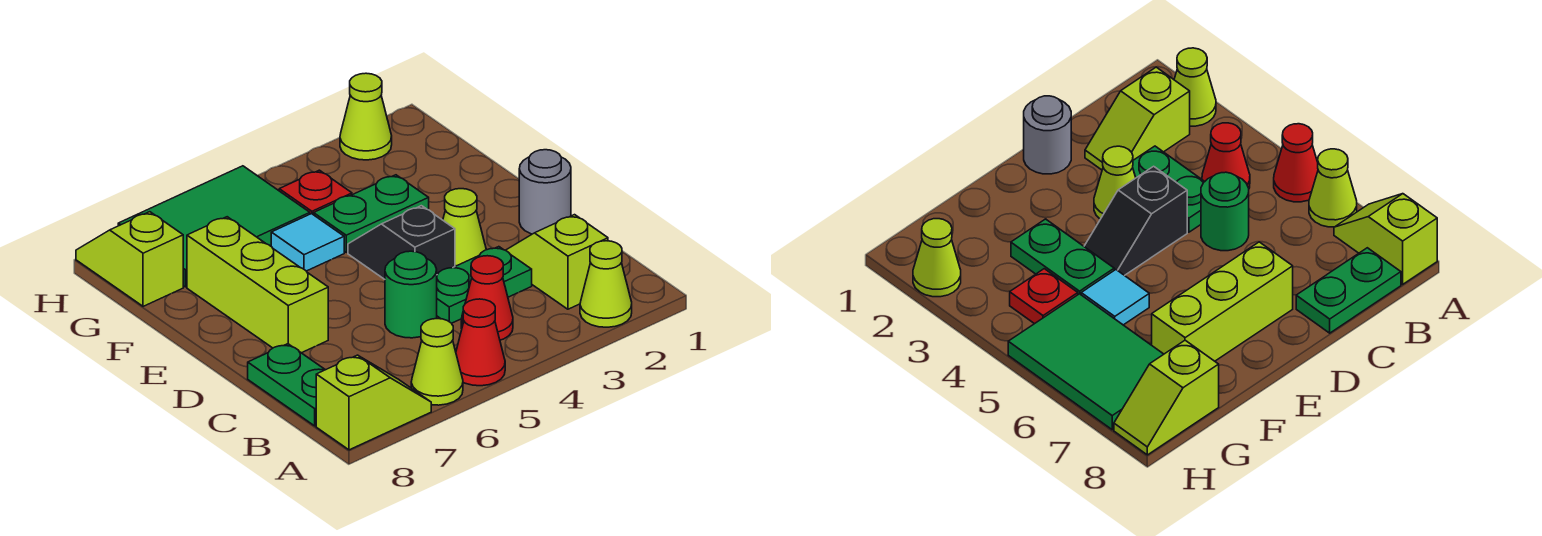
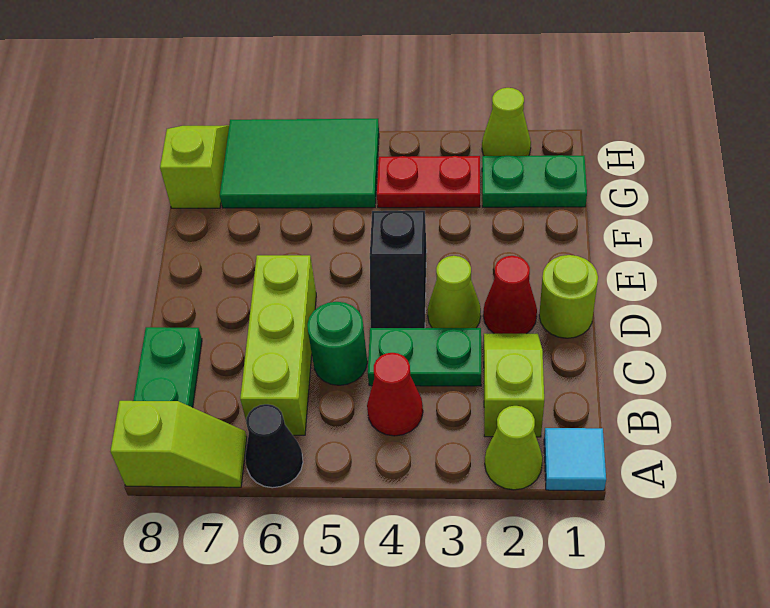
red cone A5 level 1 -> red cone D2 level 1
lime cone A6 level 1 -> black cone A6 level 1
grey round brick D1 level 1 -> lime round brick D1 level 1
black slope D4:E4 level 1 top D -> black slope D4:E4 level 1 top E
lime brick D7:F7 level 1 -> lime brick B6:D6 level 1
green plate F3:F4 level 1 -> green plate G1:G2 level 1
cyan tile F5 level 1 -> cyan tile A1 level 1
red plate G4 level 1 -> red plate G3:G4 level 1

